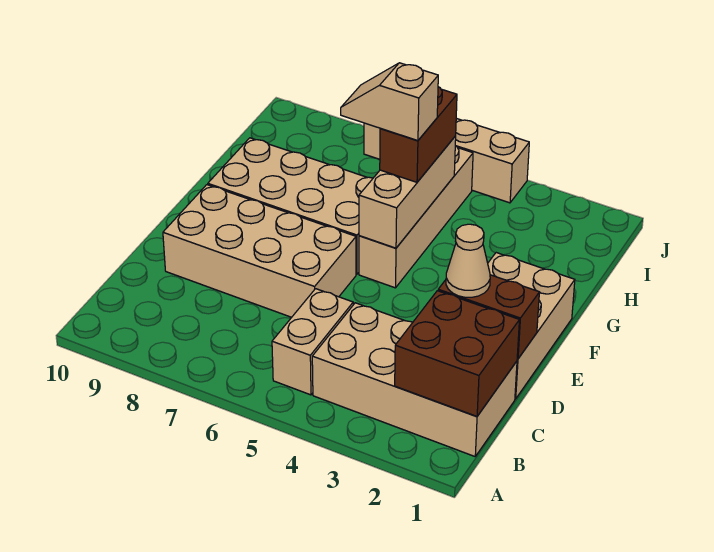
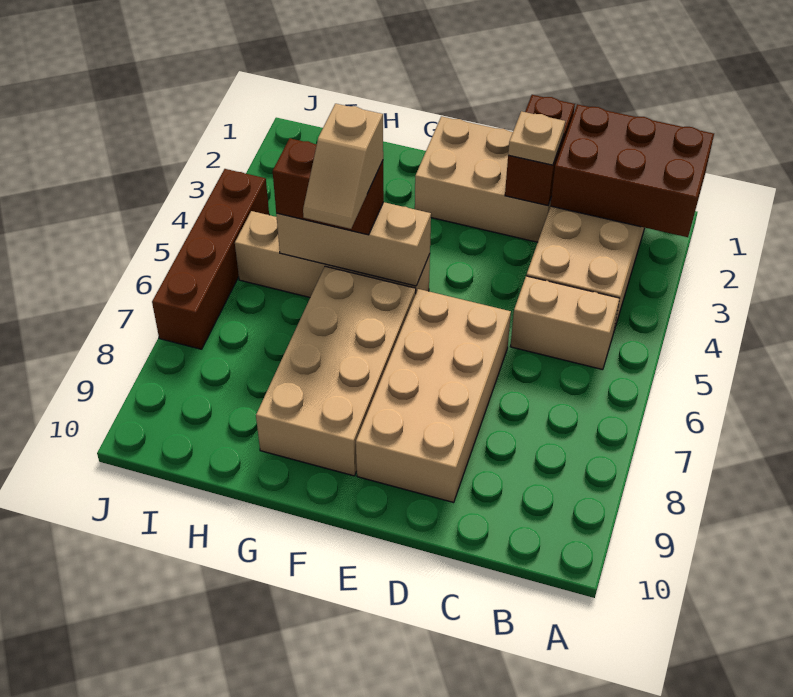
brown brick B1:C2 level 2 -> brown brick A1:C2 level 2
tan cone D2 level 3 -> tan plate D2 level 3
tan brick J4:J7 level 1 -> brown brick J4:J7 level 1

